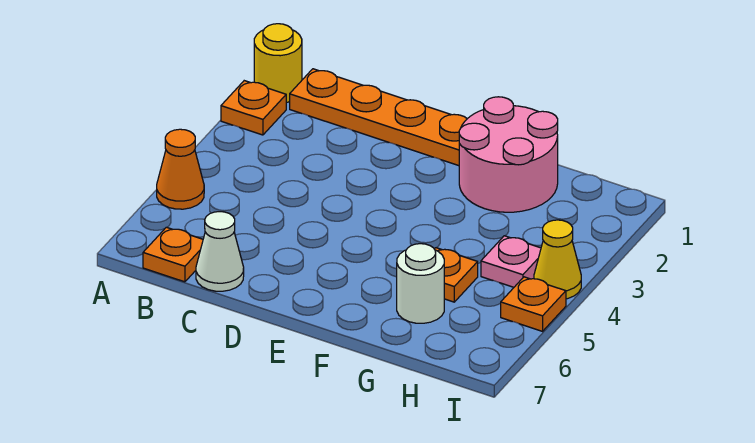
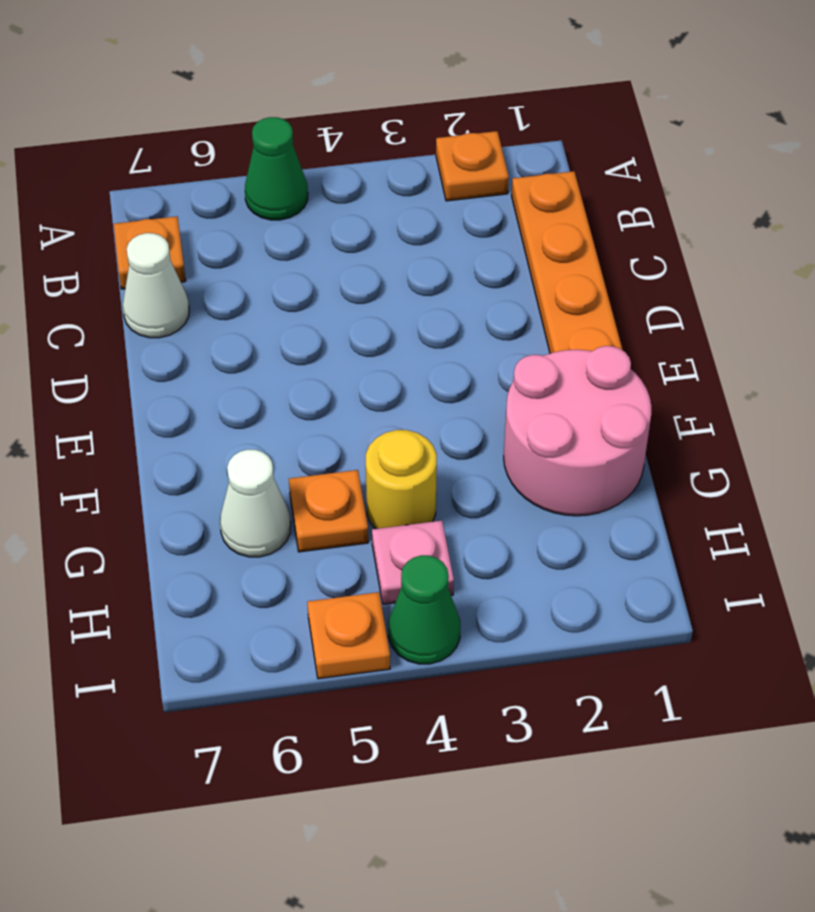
yellow round brick A1 level 1 -> yellow round brick G4 level 1
orange cone A5 level 1 -> green cone A5 level 1
white round brick G6 level 1 -> white cone G6 level 1
yellow cone I4 level 1 -> green cone I4 level 1

